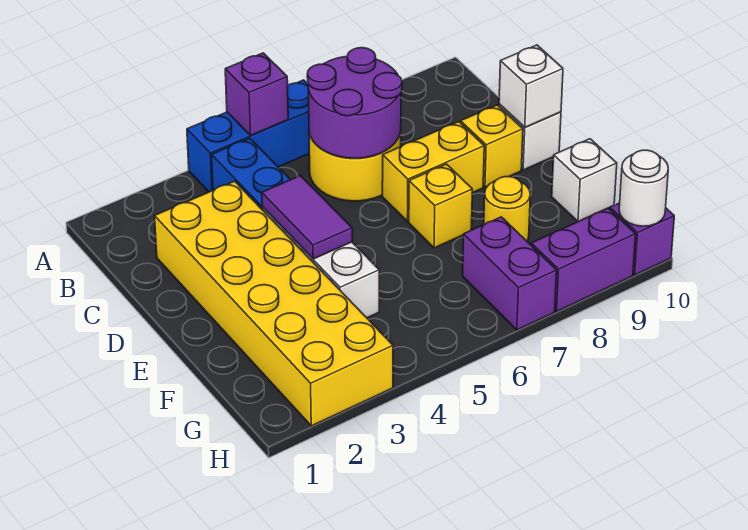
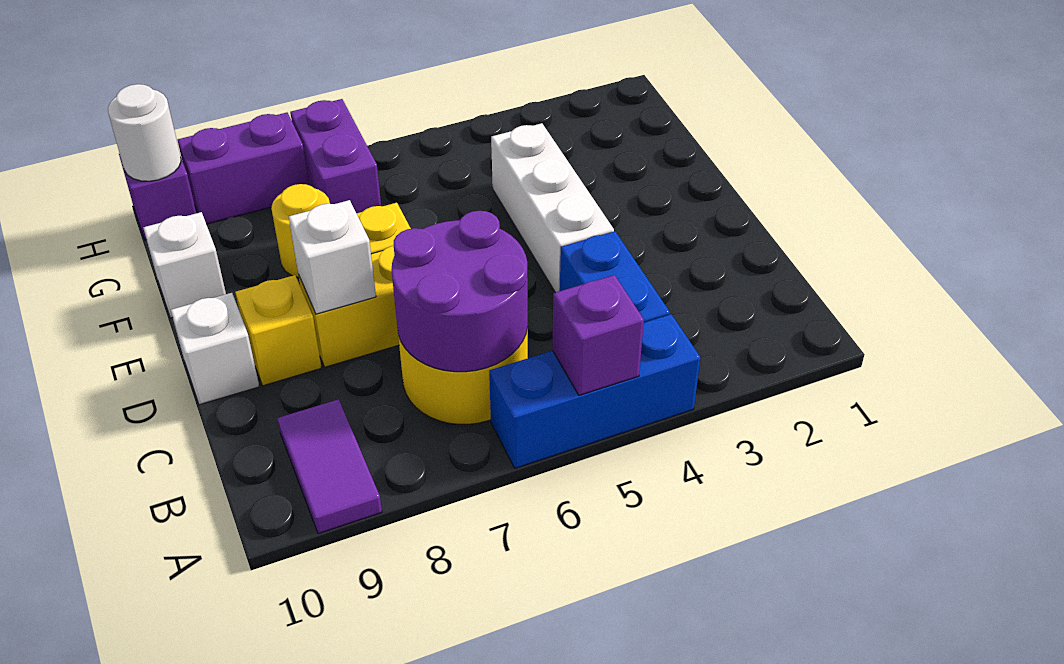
yellow brick C2:H3 level 1 -> none
purple tile D4:E4 level 2 -> purple tile A9:B9 level 1
white brick D10 level 2 -> white brick D8 level 2

